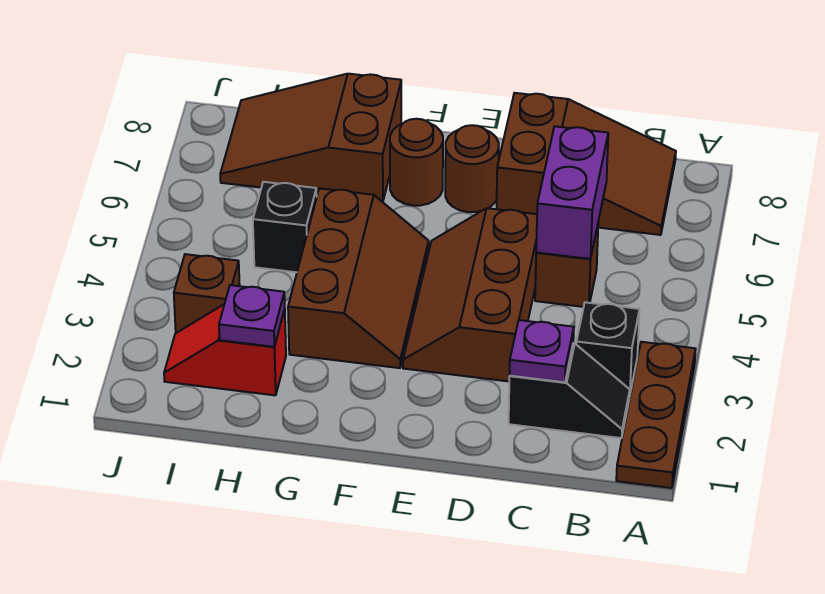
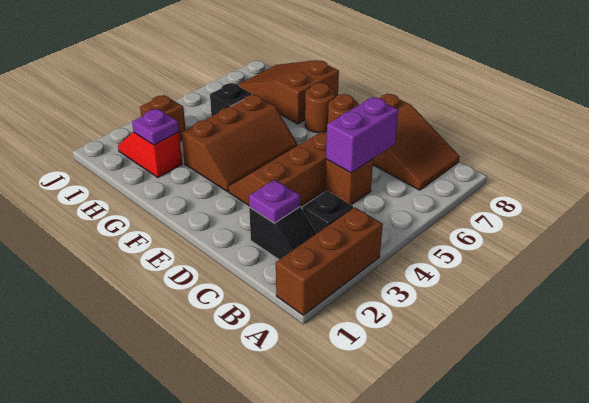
brown plate A1:A3 level 1 -> brown brick A1:A3 level 1

